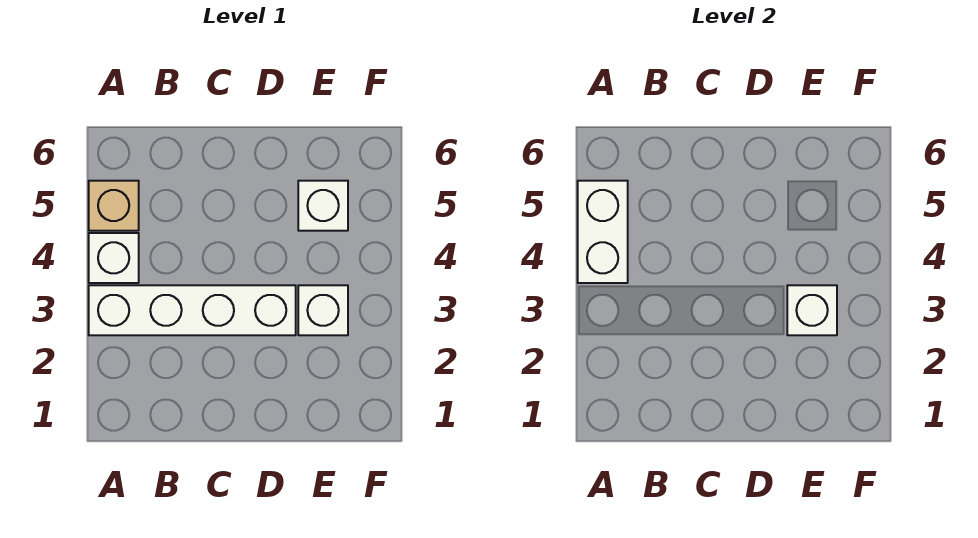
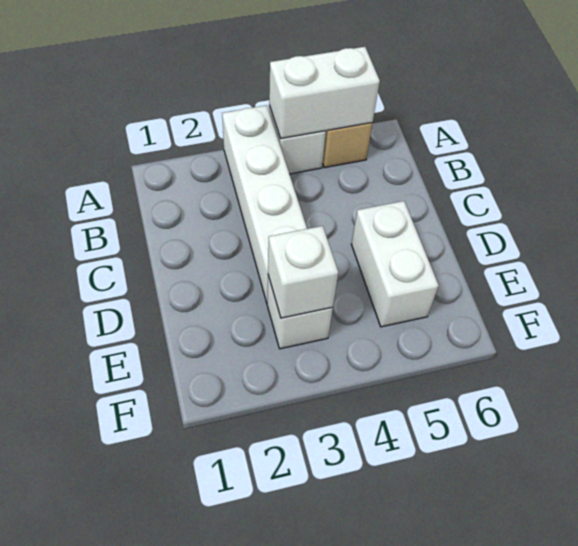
white brick E5 level 1 -> white brick D5:E5 level 1

